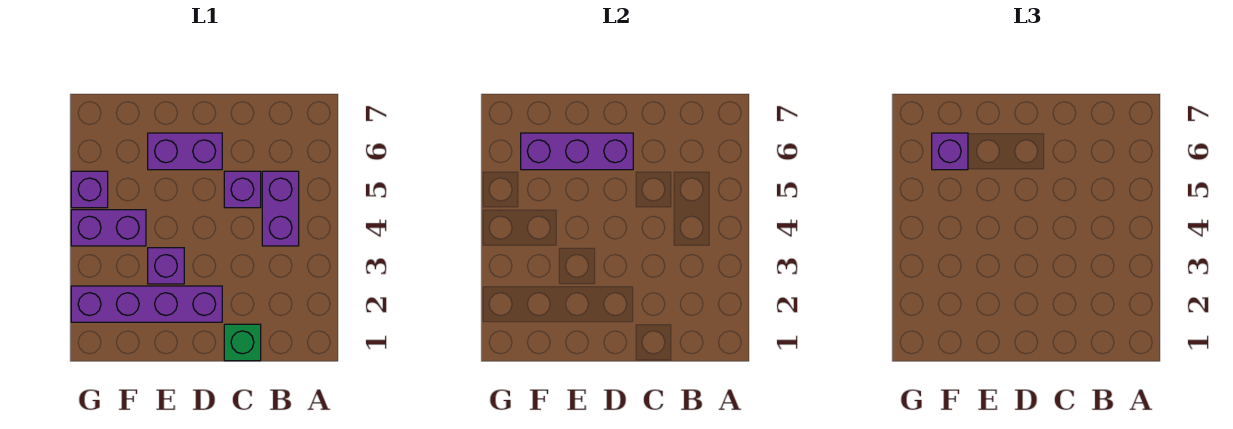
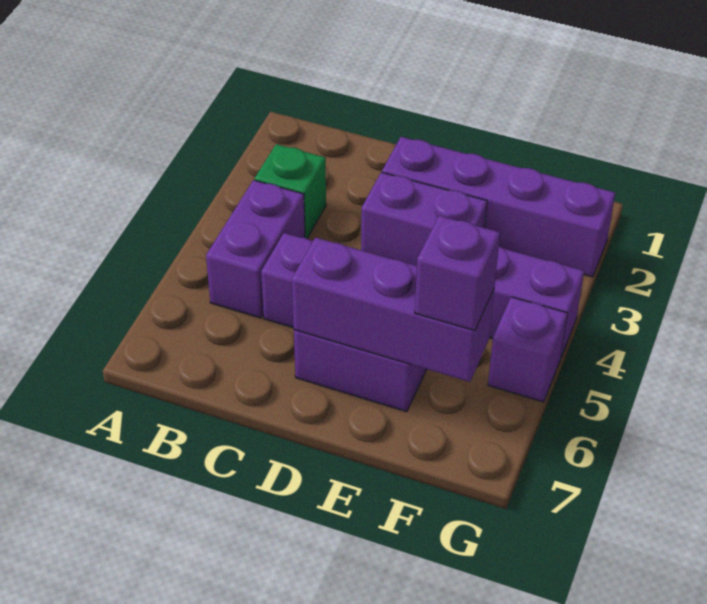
green brick C1 level 1 -> green brick B3 level 1
purple brick E3 level 1 -> purple brick D3:E3 level 1

